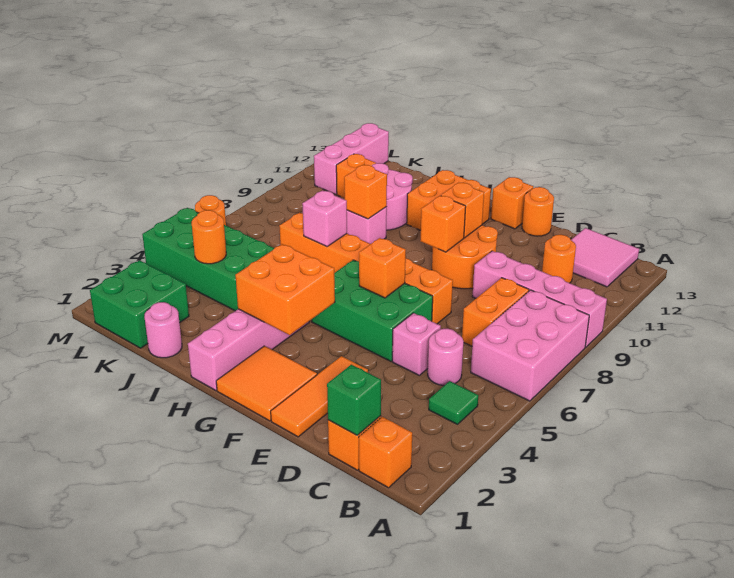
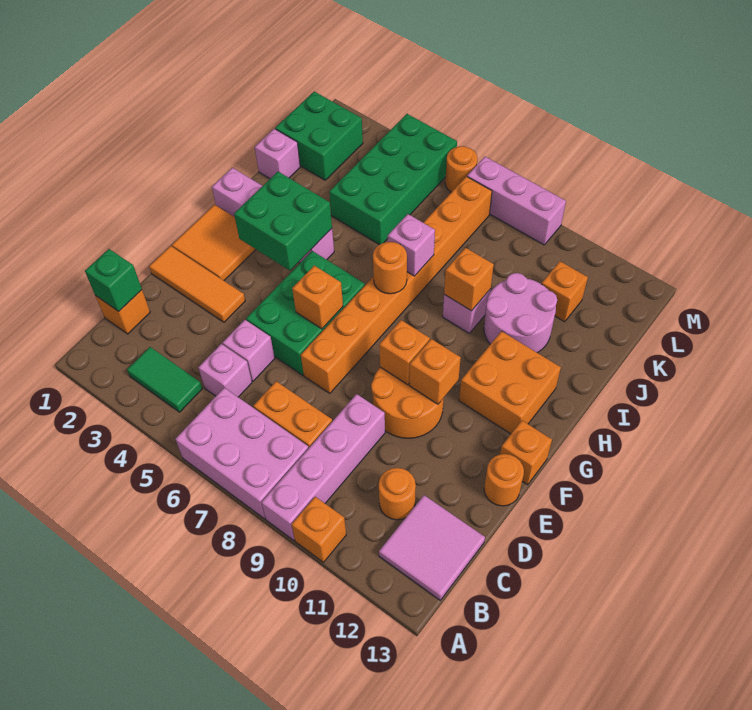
orange brick B1 level 1 -> orange brick A10 level 1
green tile B4 level 1 -> green tile B3:B4 level 1
pink round brick C5 level 1 -> pink brick C5 level 1
orange brick E7:J7 level 1 -> orange brick E7:L7 level 1
orange brick G3:H4 level 2 -> green brick G3:H4 level 2
pink round brick J1 level 1 -> pink brick J1 level 1
orange round brick K4 level 2 -> orange round brick H7 level 2
pink brick L11:L13 level 1 -> pink brick M7:M9 level 1

